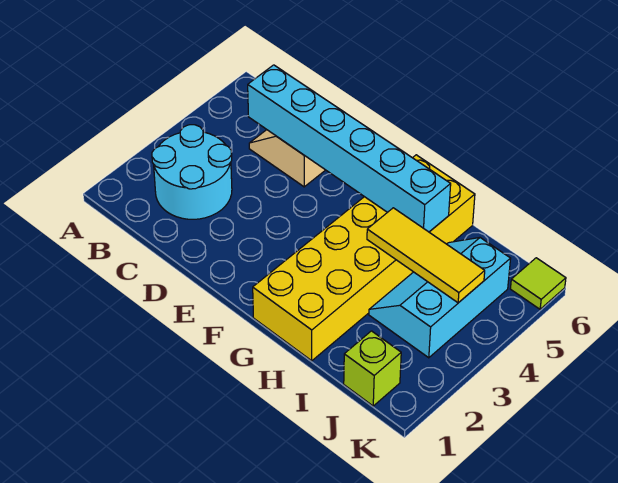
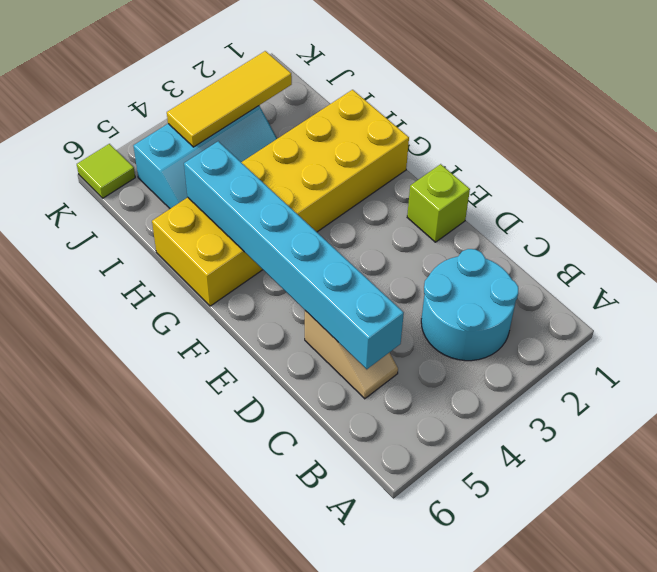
yellow tile H4:J4 level 2 -> yellow tile J2:J4 level 2
lime brick J1 level 1 -> lime brick E1 level 1

